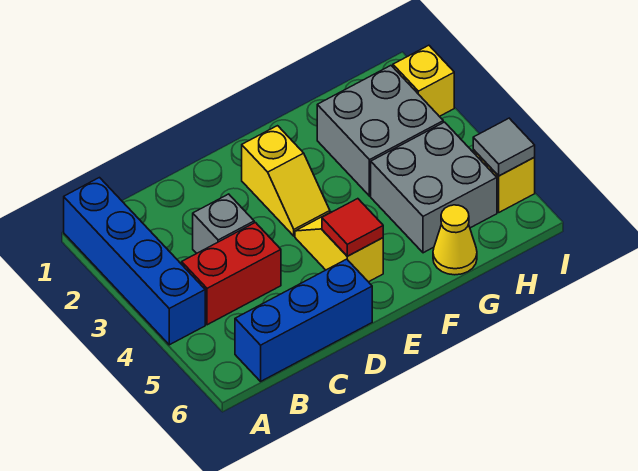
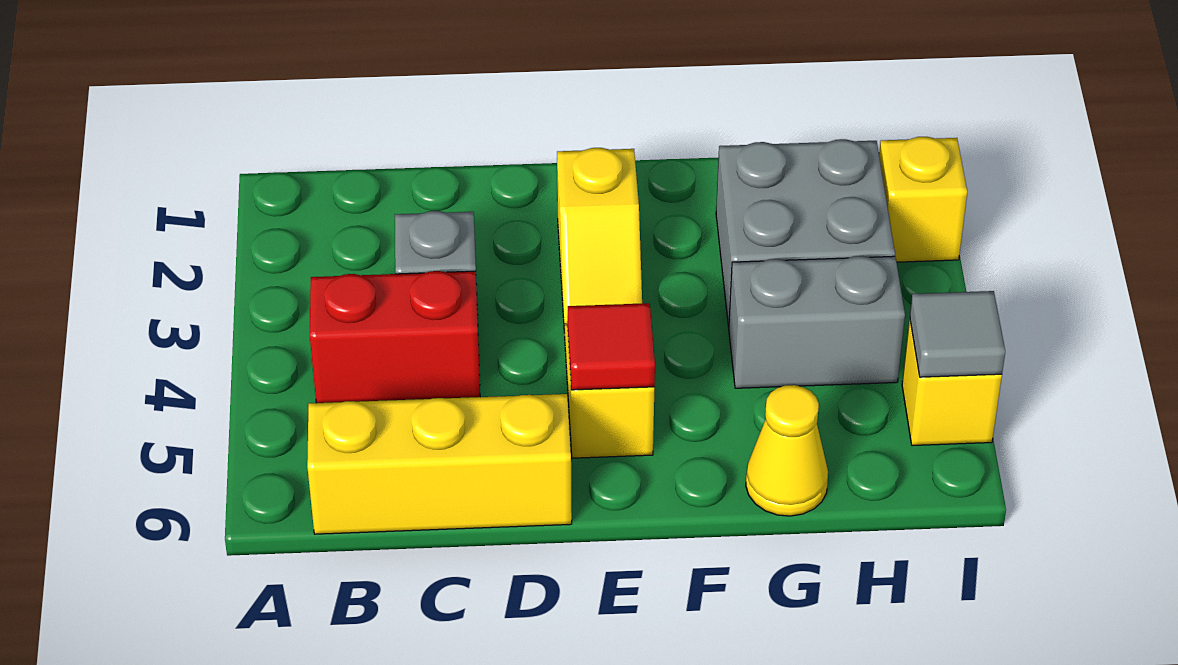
blue brick A1:A4 level 1 -> none
blue brick B6:D6 level 1 -> yellow brick B6:D6 level 1
grey brick G4:H5 level 1 -> grey brick G4:H4 level 1

